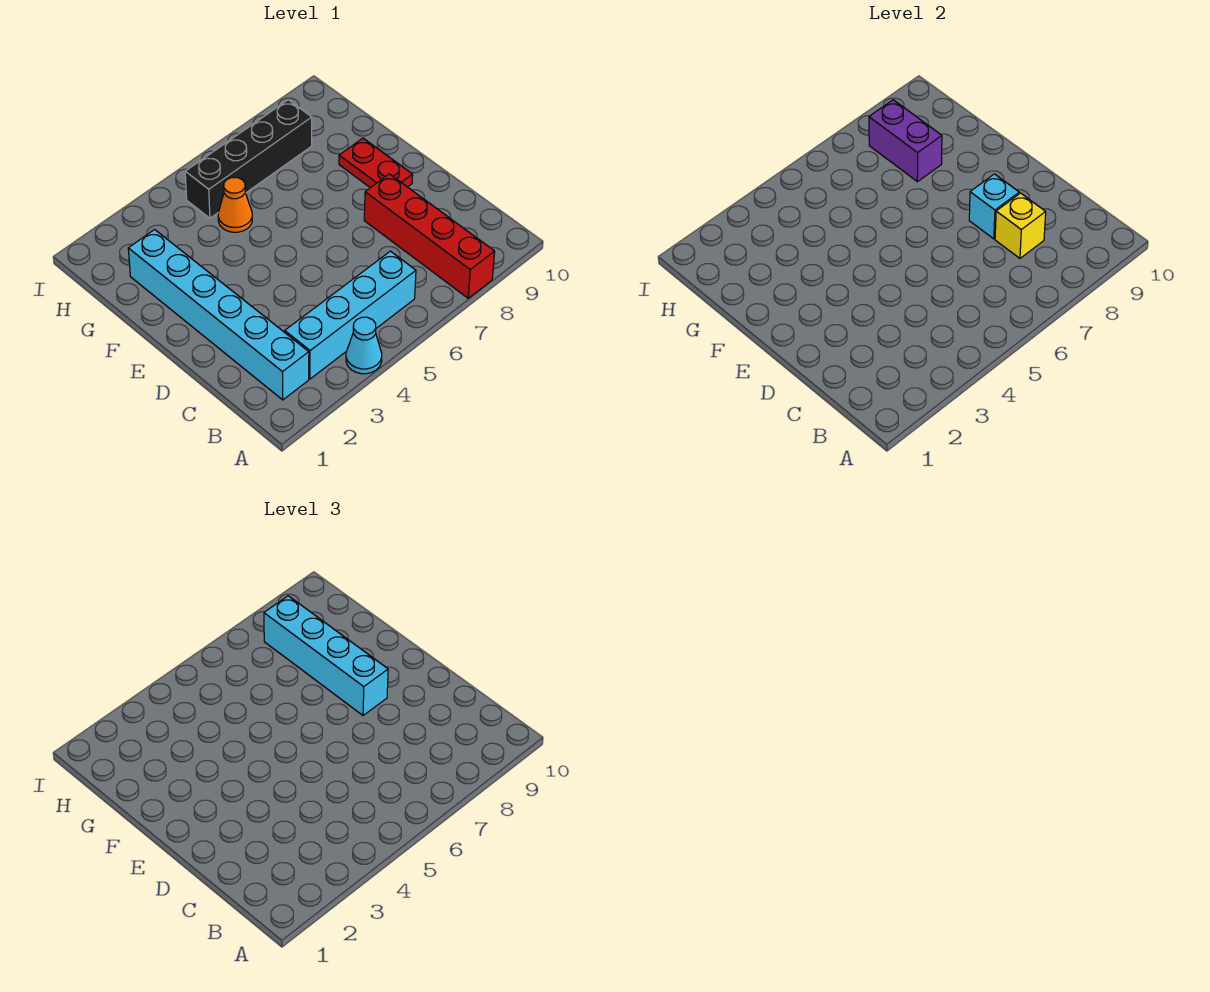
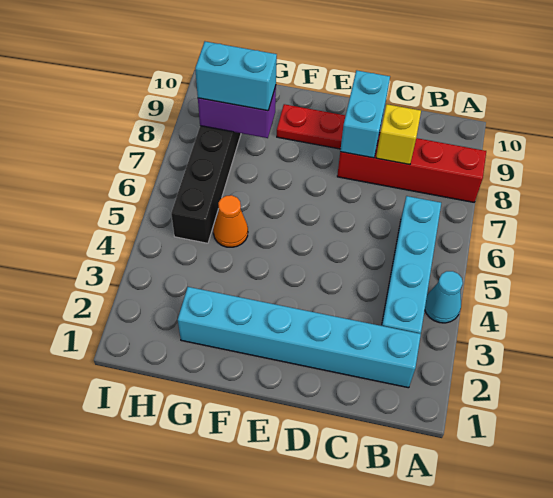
cyan brick D8 level 2 -> cyan brick D8:D9 level 2
cyan brick E8:H8 level 3 -> cyan brick G8:H8 level 3

